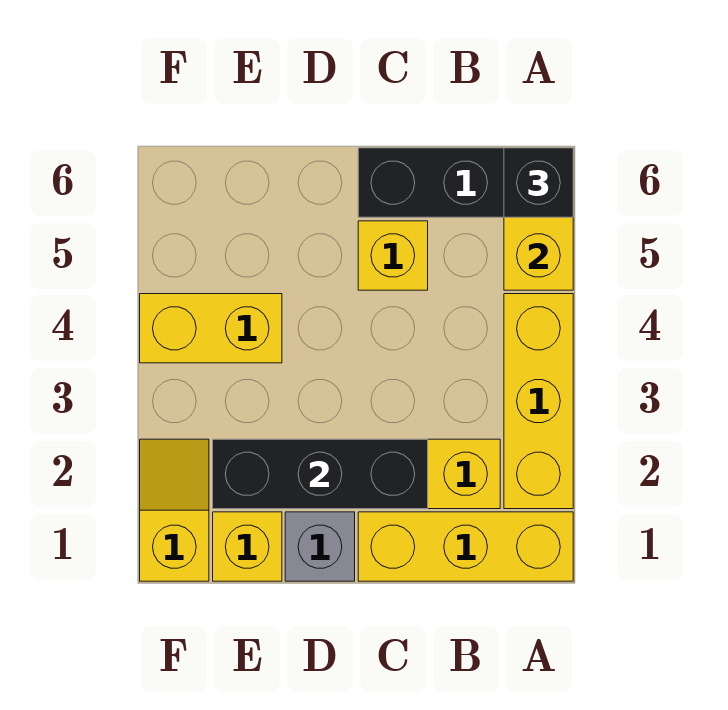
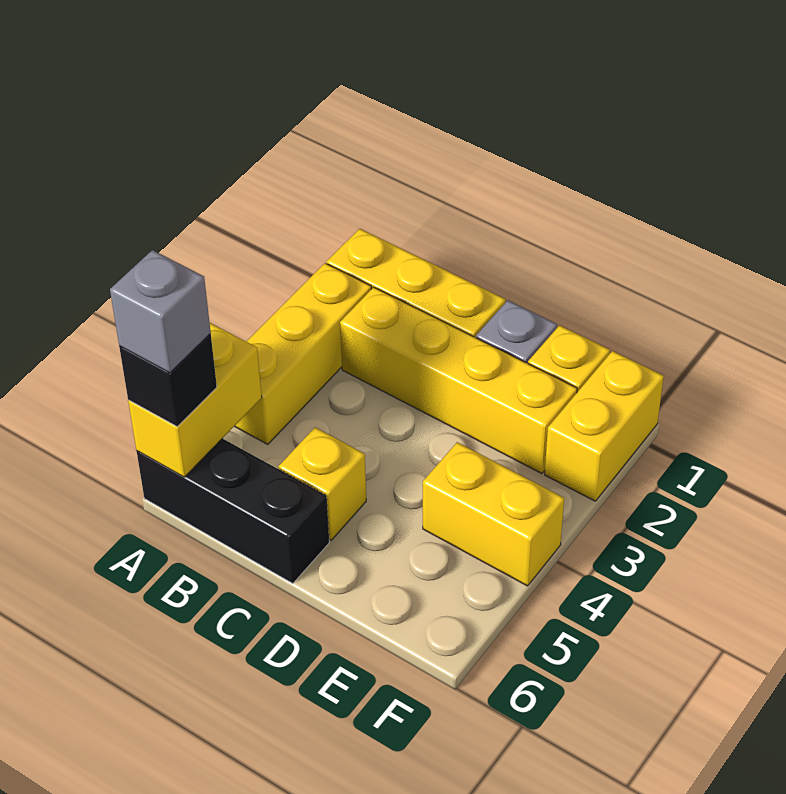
none -> grey brick A6 level 4
black brick C2:E2 level 2 -> none
yellow slope F1:F2 level 1 top 1 -> yellow brick F1:F2 level 1

